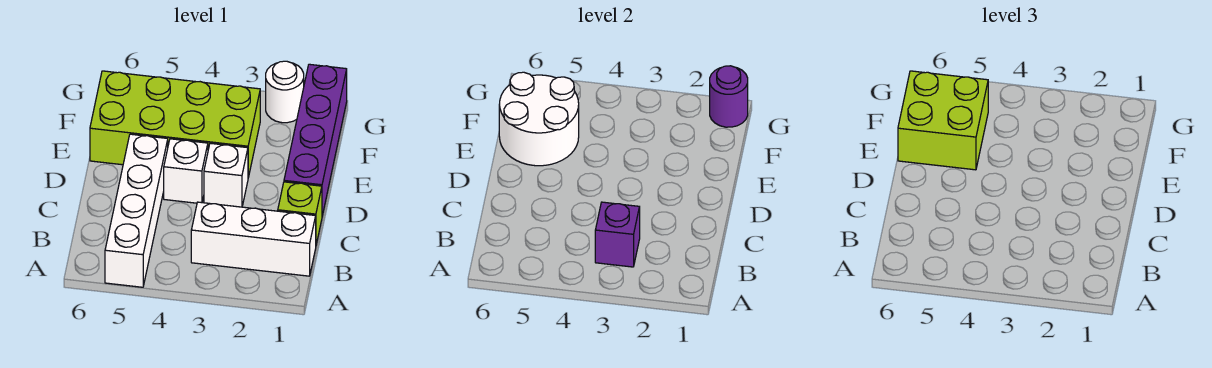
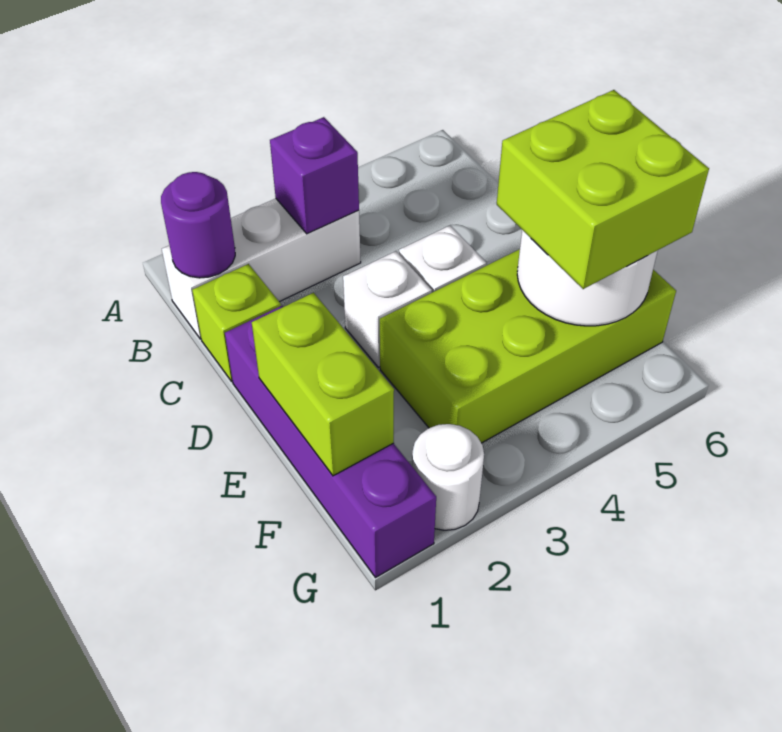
white brick A5:D5 level 1 -> none
none -> lime brick E1:F1 level 2
purple round brick G1 level 2 -> purple round brick B1 level 2

